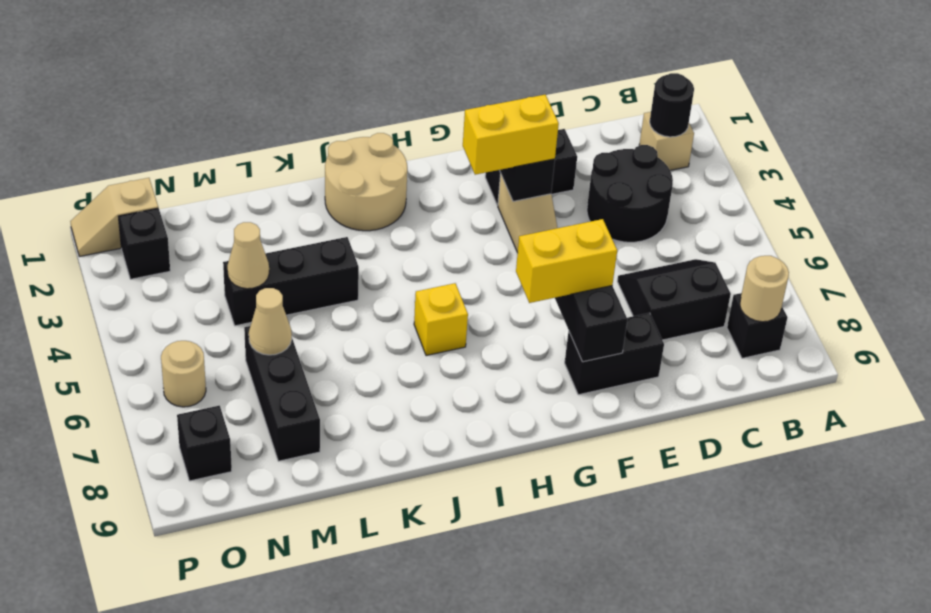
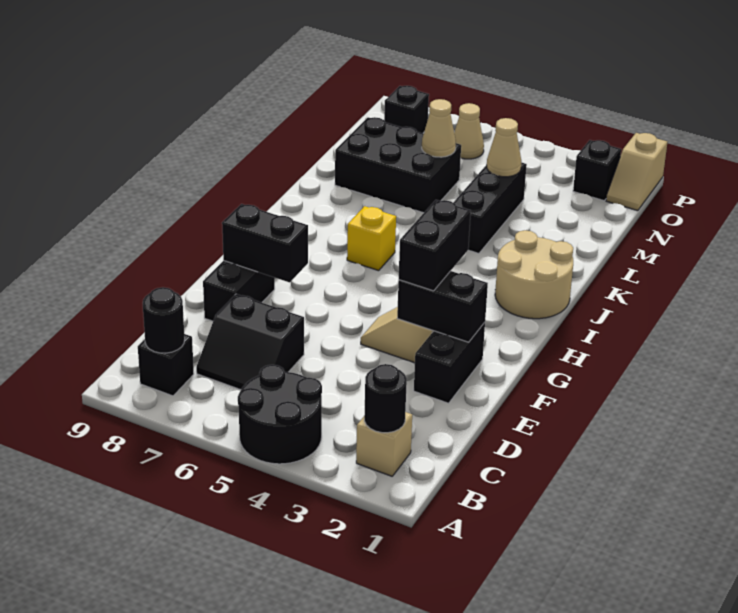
tan round brick B8 level 2 -> black round brick B8 level 2
black round brick C3:D4 level 1 -> black round brick A4:B5 level 1
black slope C6:D7 level 1 top 7 -> black slope C6:D7 level 1 top D
yellow brick F3:G3 level 3 -> black brick F3:G3 level 3
yellow brick F7:G7 level 3 -> none
black brick M6:M8 level 1 -> black brick L6:M8 level 1
tan slope O1:P1 level 1 top O -> tan slope O1:P1 level 1 top P
tan round brick O6 level 1 -> tan cone O6 level 1

